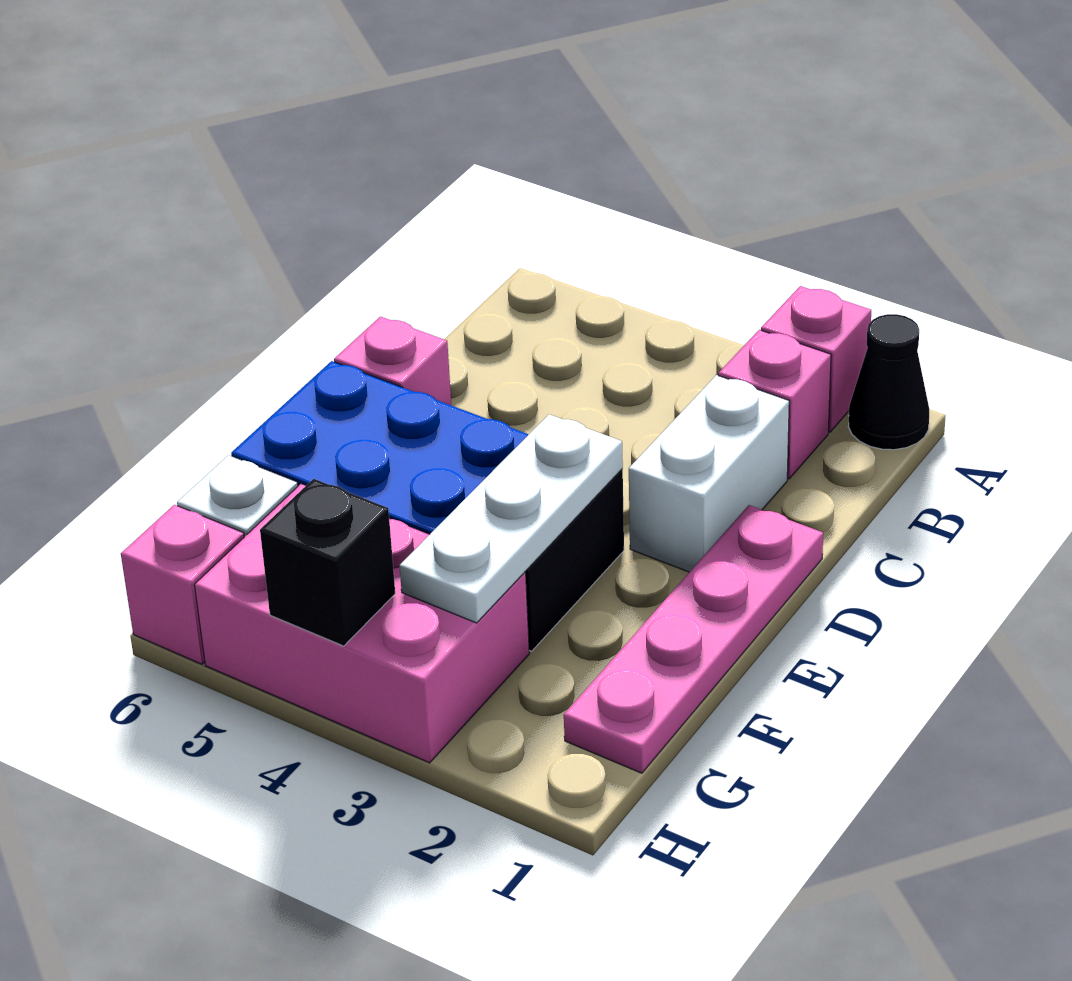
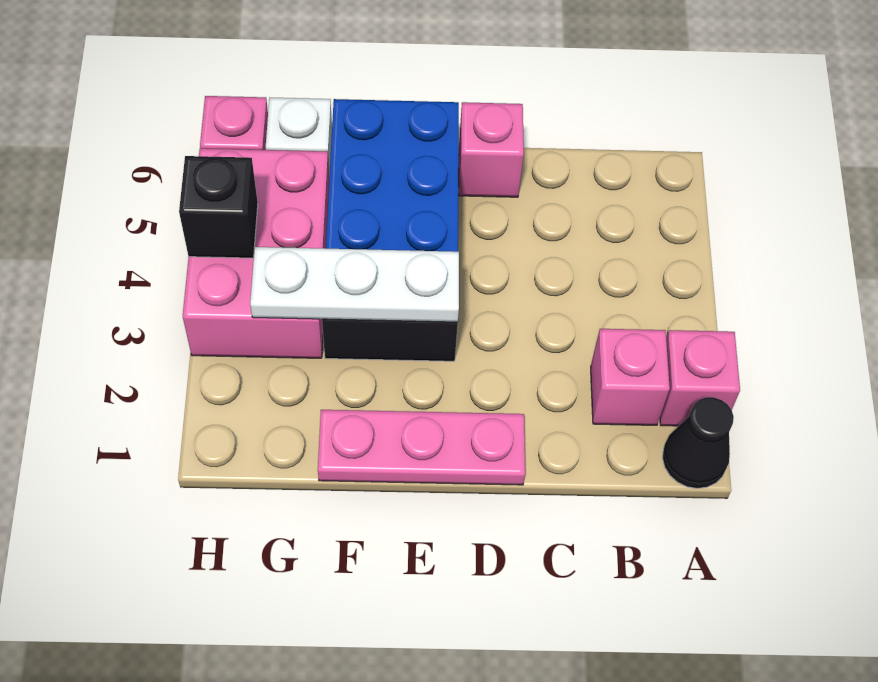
white brick C2:D2 level 1 -> none
pink plate D1:G1 level 1 -> pink plate D1:F1 level 1

